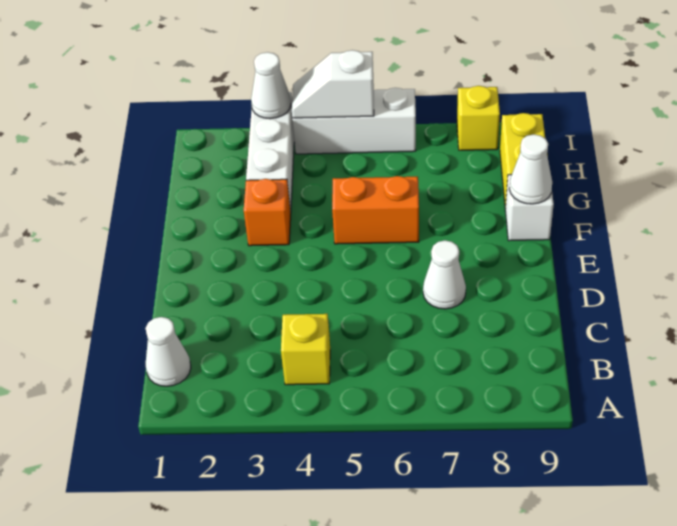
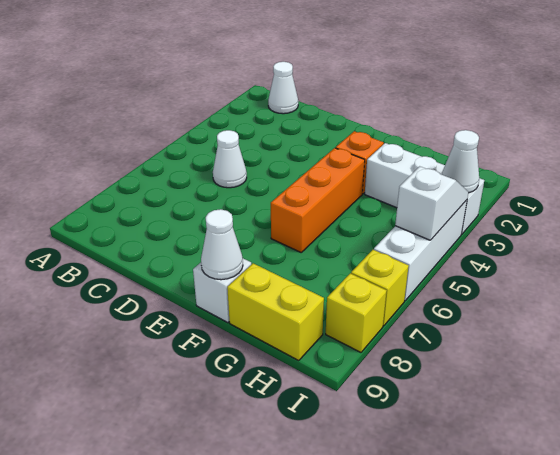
yellow brick B4 level 1 -> yellow brick I7 level 1
white cone D7 level 1 -> white cone C5 level 1
orange brick F5:F6 level 1 -> orange brick F4:F6 level 1

